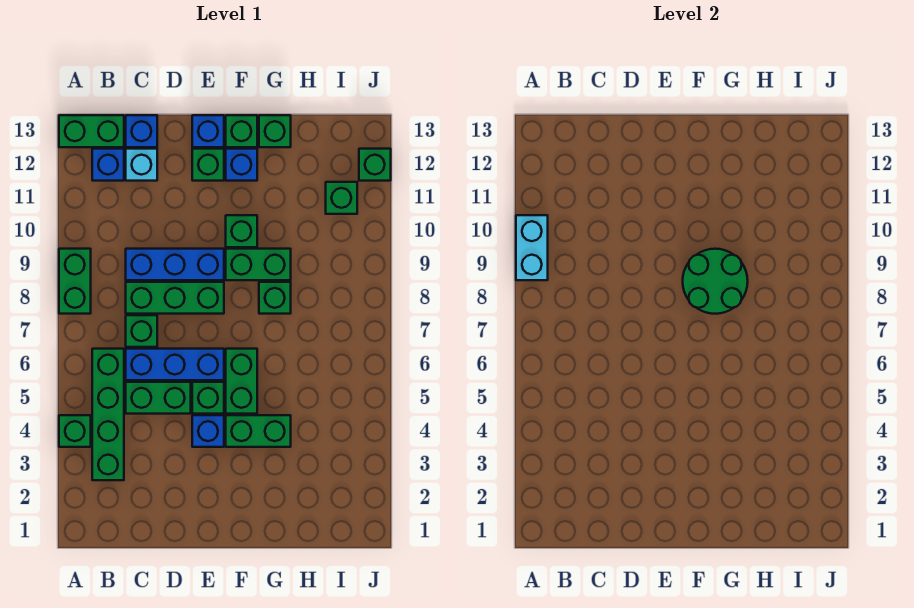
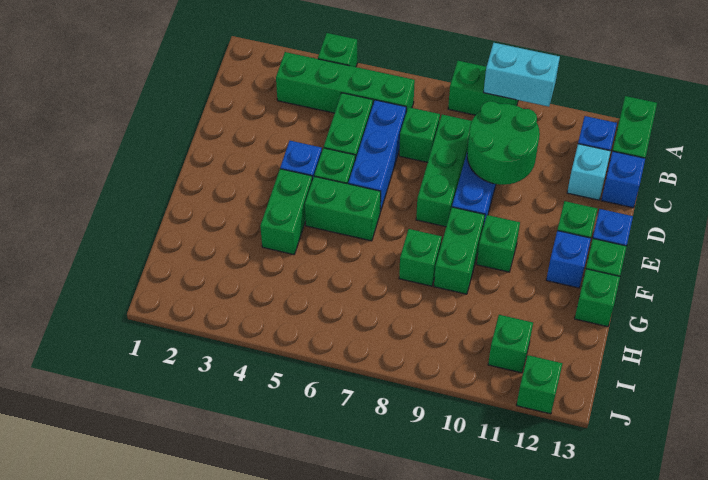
green round brick F8:G9 level 2 -> green round brick C9:D10 level 2

